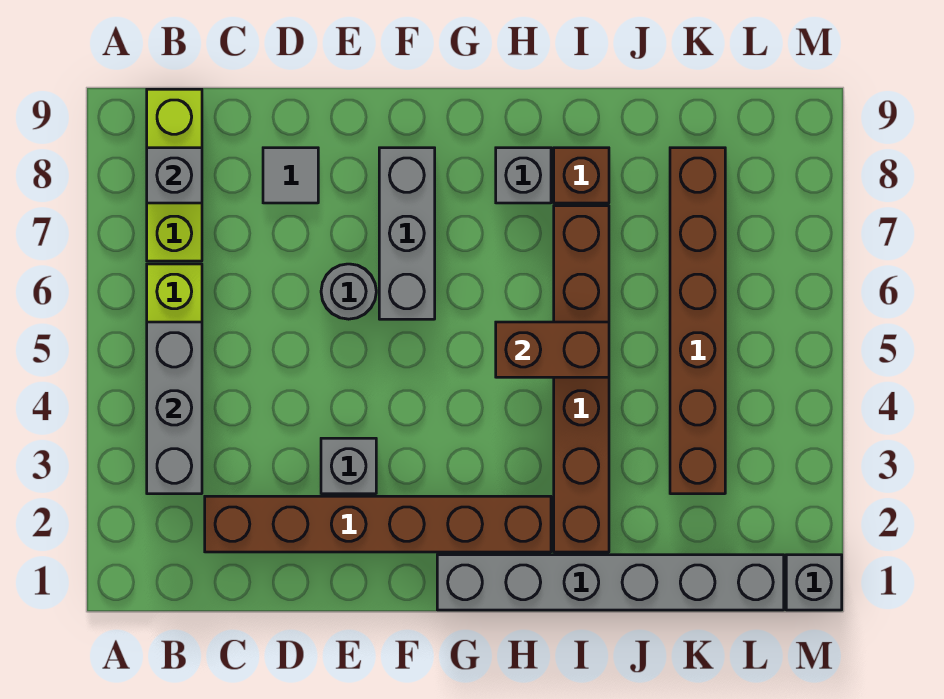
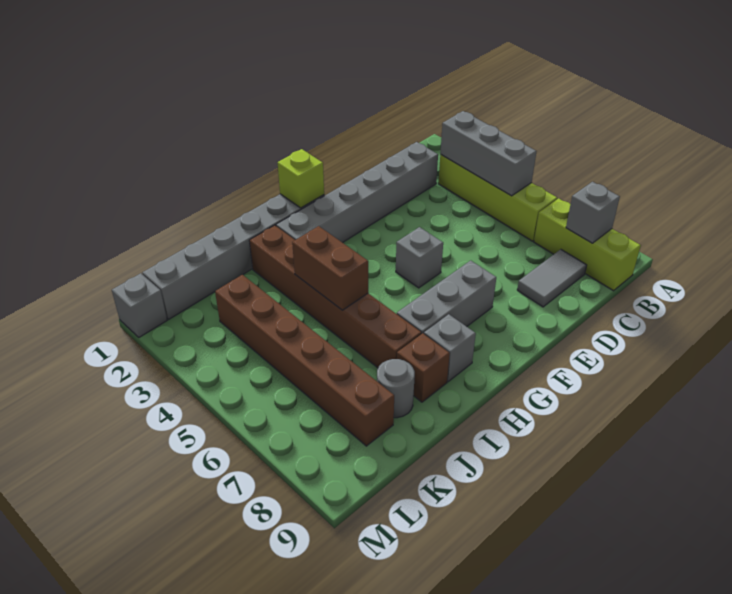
brown brick C2:H2 level 1 -> grey brick C2:H2 level 1
grey tile D8 level 1 -> grey tile C8:D8 level 1
grey brick E3 level 1 -> grey brick F5 level 1
grey round brick E6 level 1 -> grey round brick J8 level 1
grey brick F6:F8 level 1 -> grey brick F7:H7 level 1
none -> lime brick G1 level 2
brown brick H5:I5 level 2 -> brown brick I4:I5 level 2

